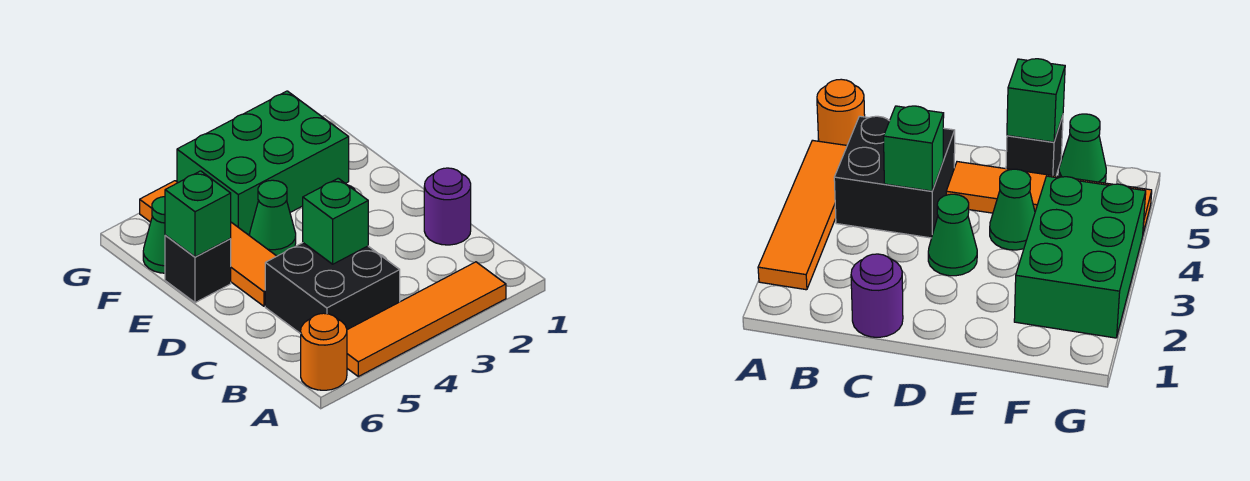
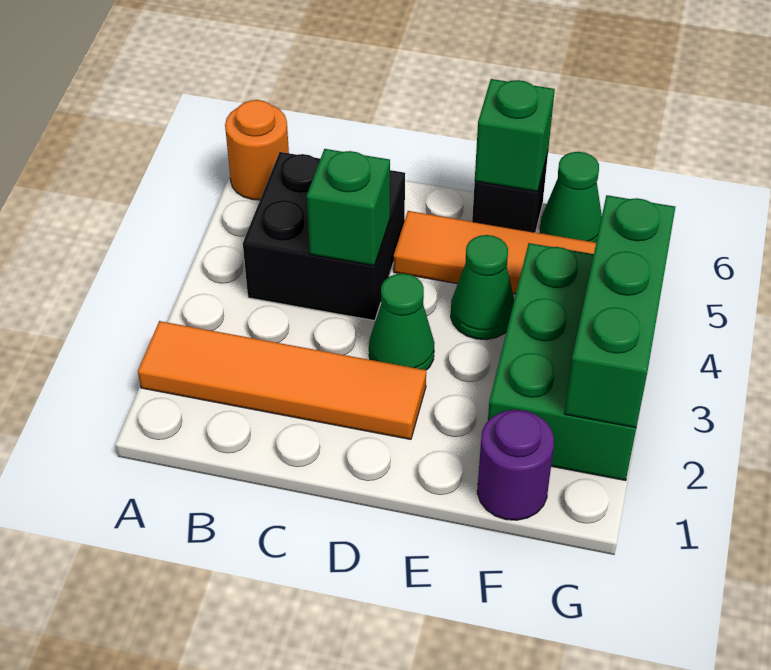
orange tile A2:A5 level 1 -> orange tile A2:D2 level 1
purple round brick C1 level 1 -> purple round brick F1 level 1
none -> green brick G2:G4 level 2

